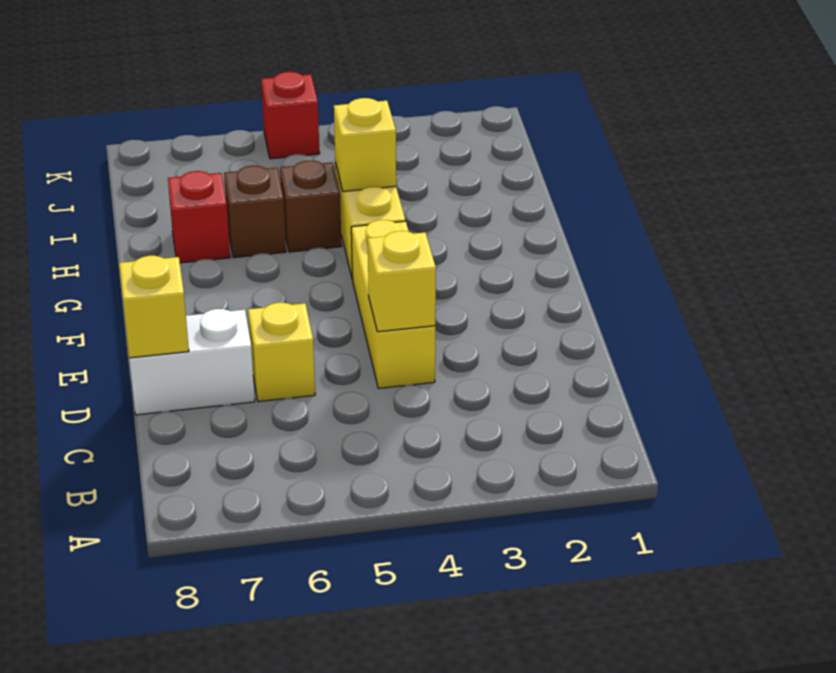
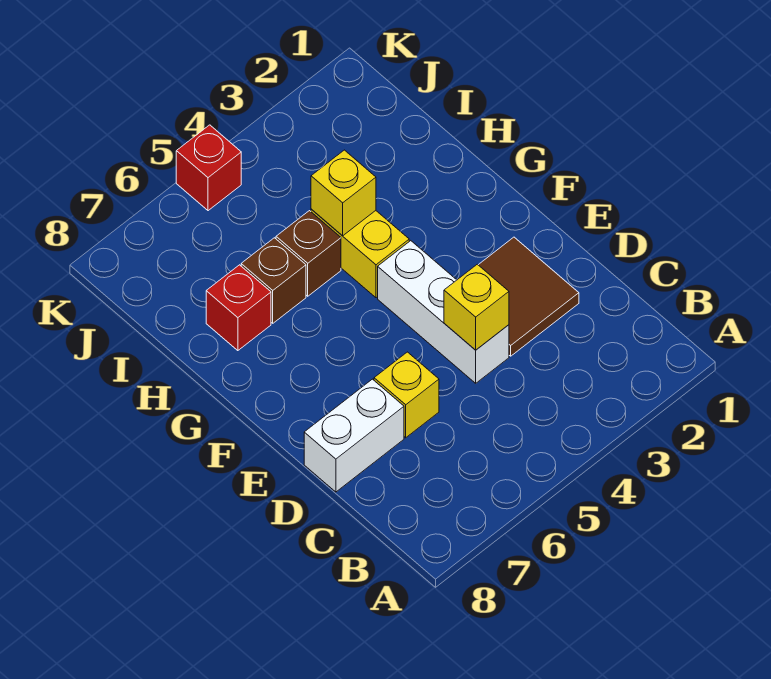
none -> brown tile D2:E3 level 1
yellow brick D4:F4 level 1 -> white brick D4:F4 level 1
yellow brick D8 level 2 -> none

